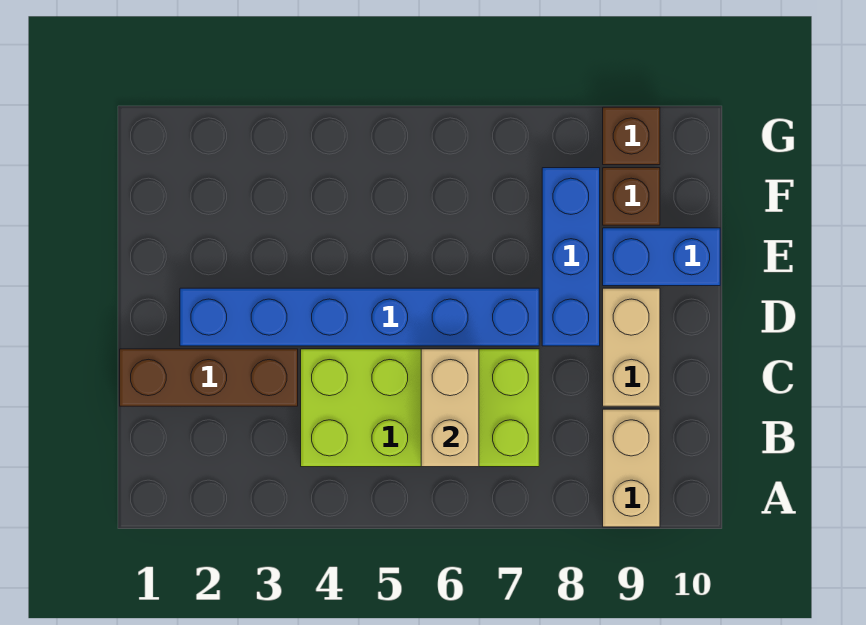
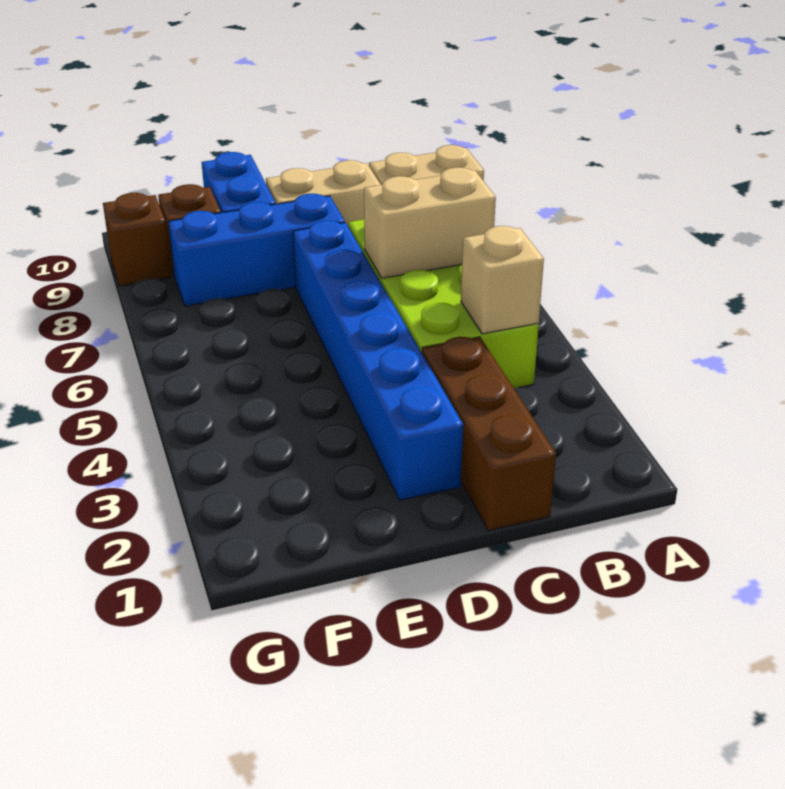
none -> tan brick B4 level 2

